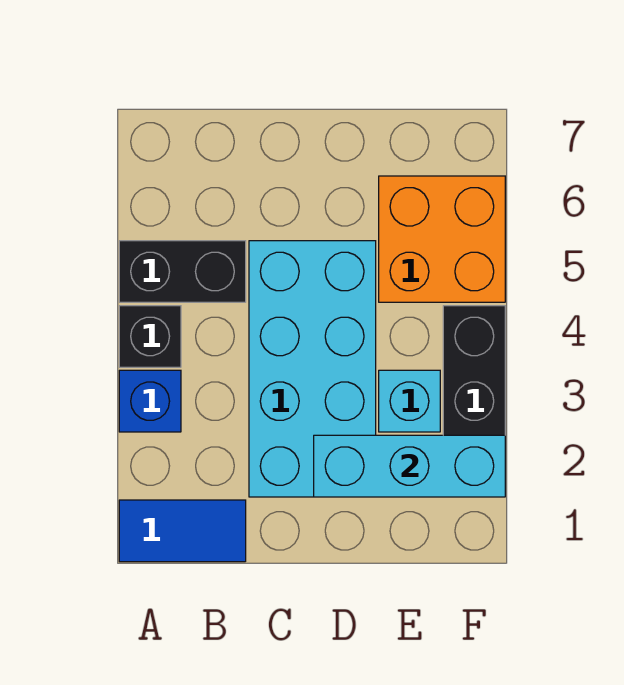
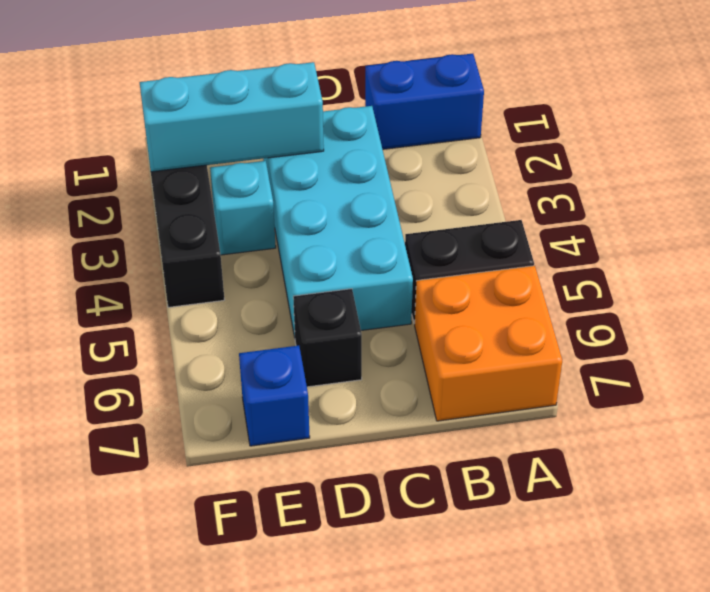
blue tile A1:B1 level 1 -> blue brick A1:B1 level 1
blue brick A3 level 1 -> blue brick E7 level 1
black brick A4 level 1 -> black brick D6 level 1
orange brick E5:F6 level 1 -> orange brick A6:B7 level 1

